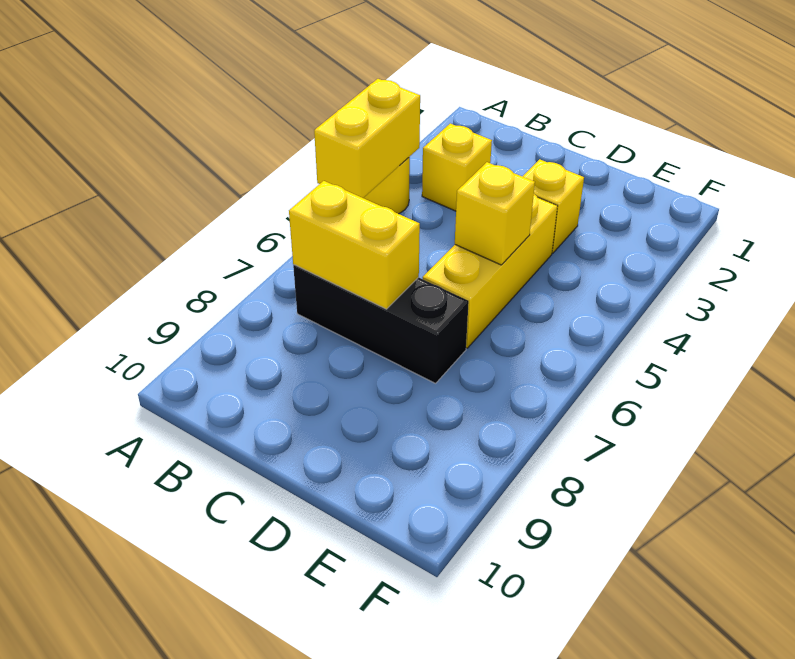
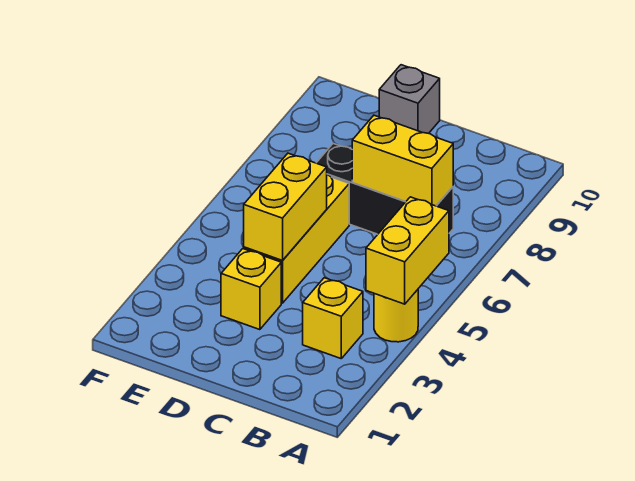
yellow brick D5 level 2 -> yellow brick D4:D5 level 2
none -> grey brick D10 level 1

